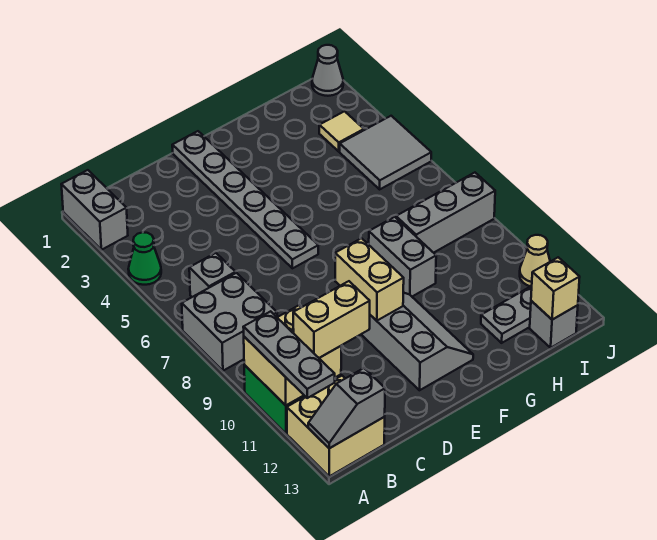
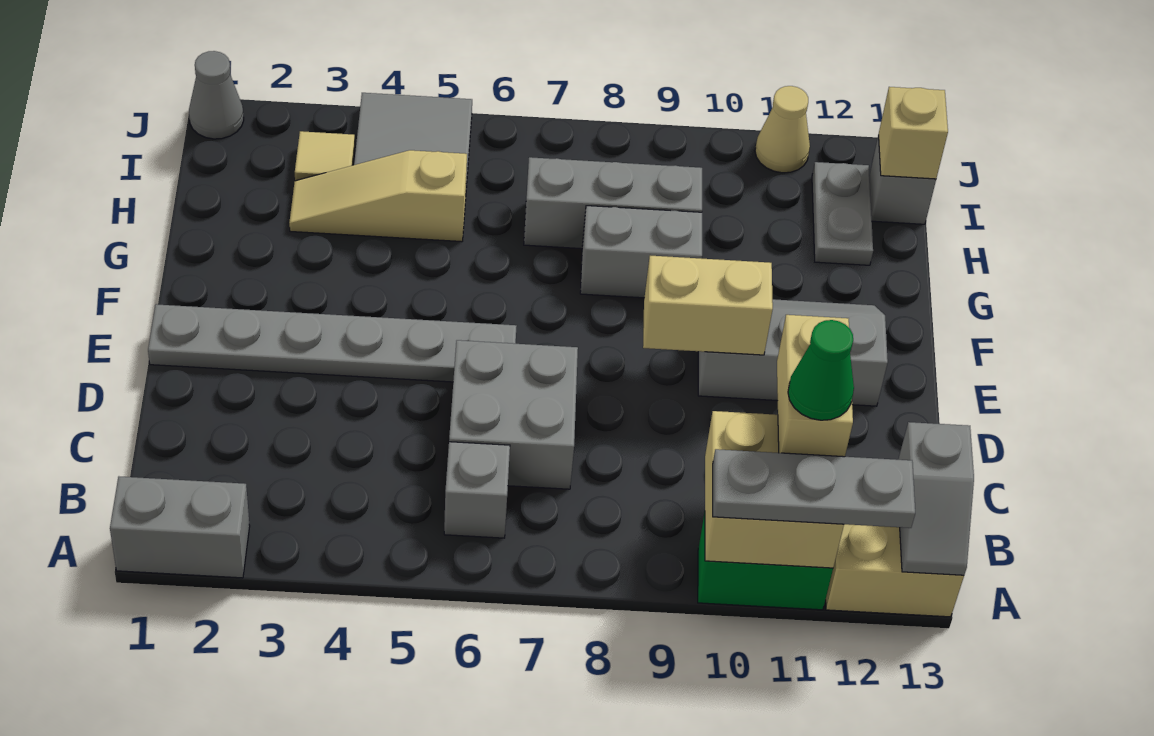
green cone A4 level 1 -> green cone B11 level 4
grey brick A7:B8 level 1 -> grey brick C6:D7 level 1
none -> tan slope H3:H5 level 1 top 5
grey brick H8:J8 level 1 -> grey brick H7:H9 level 1

